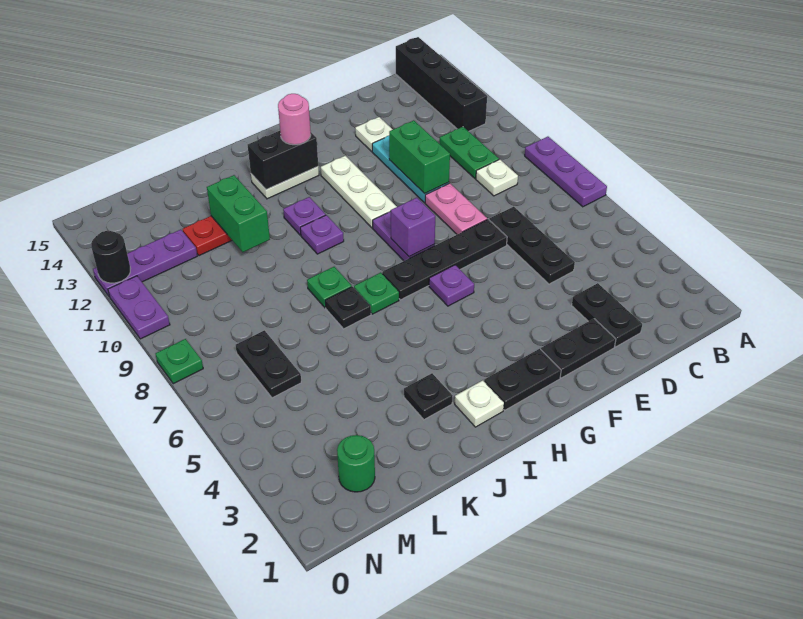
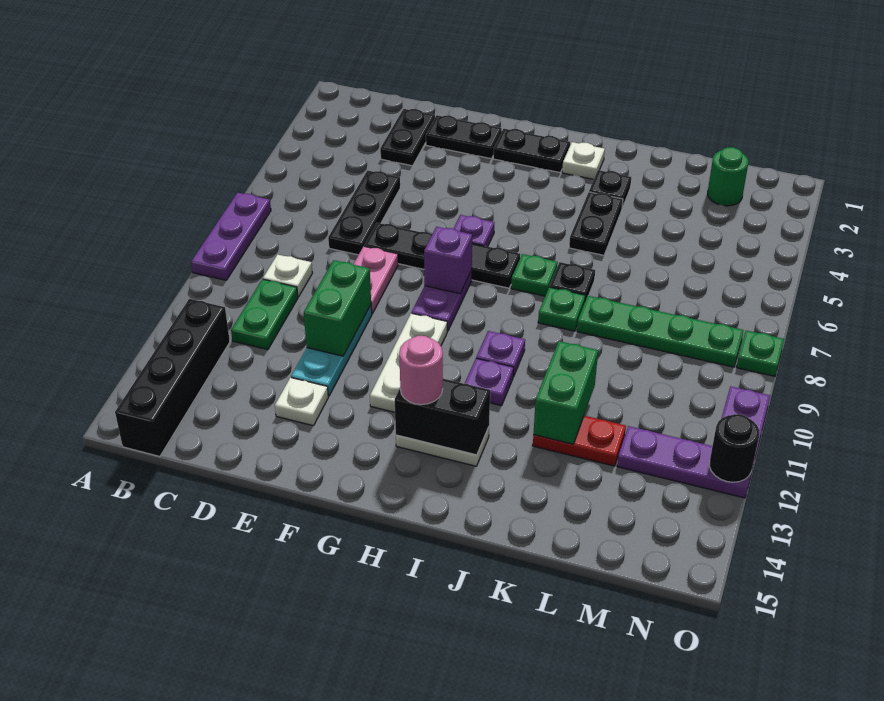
none -> green plate K8:N8 level 1
black plate M6:M7 level 1 -> black plate J4:J5 level 1

